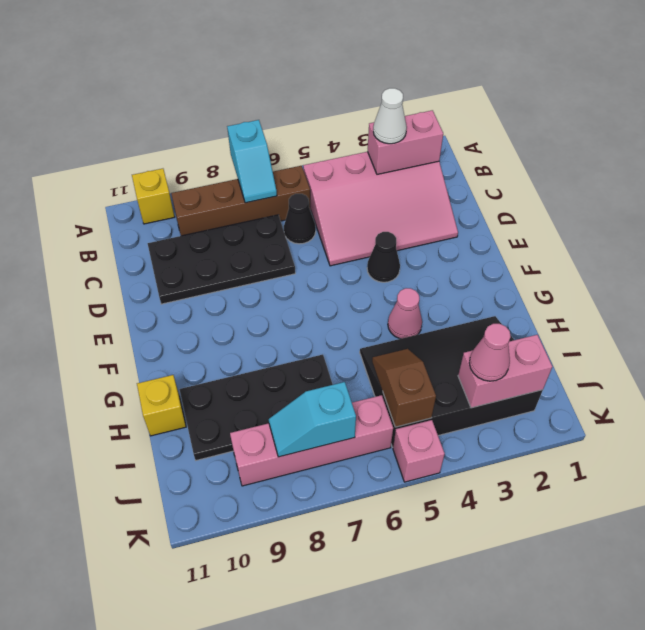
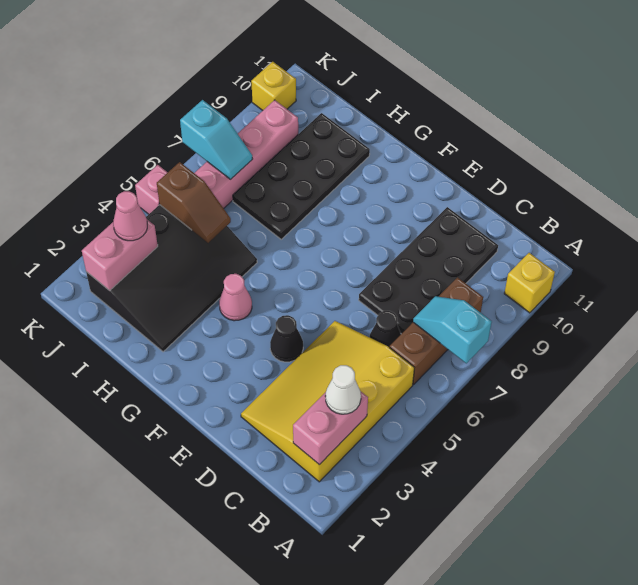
pink slope B2:D5 level 1 top B -> yellow slope B2:D5 level 1 top B
brown brick B6:B9 level 1 -> brown brick B6:B8 level 1
yellow brick H11 level 1 -> yellow brick K10 level 1
cyan slope J7:J8 level 2 top 7 -> cyan slope J7:K7 level 2 top K

